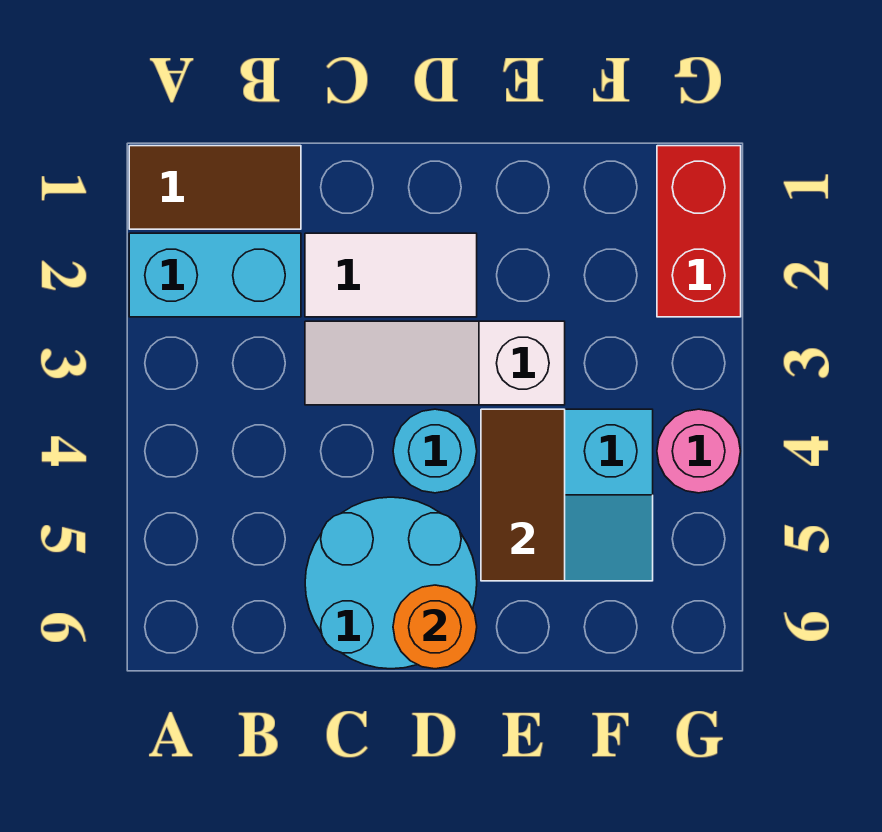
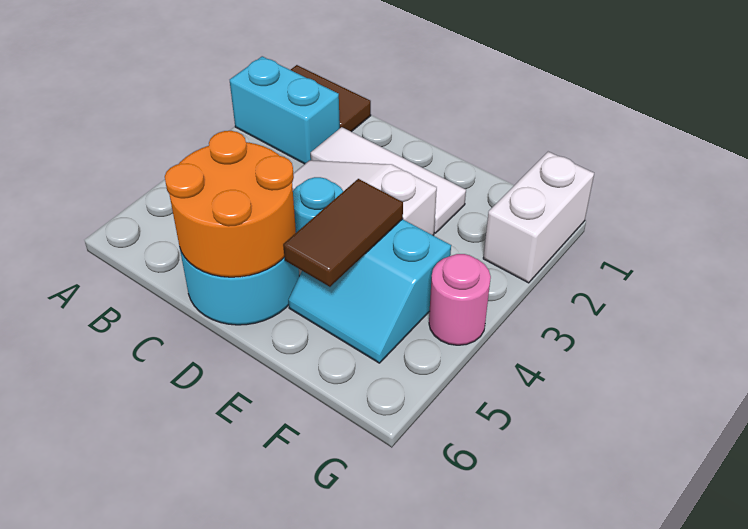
white tile C2:D2 level 1 -> white tile C2:E2 level 1
orange round brick D6 level 2 -> orange round brick C5:D6 level 2
red brick G1:G2 level 1 -> white brick G1:G2 level 1

